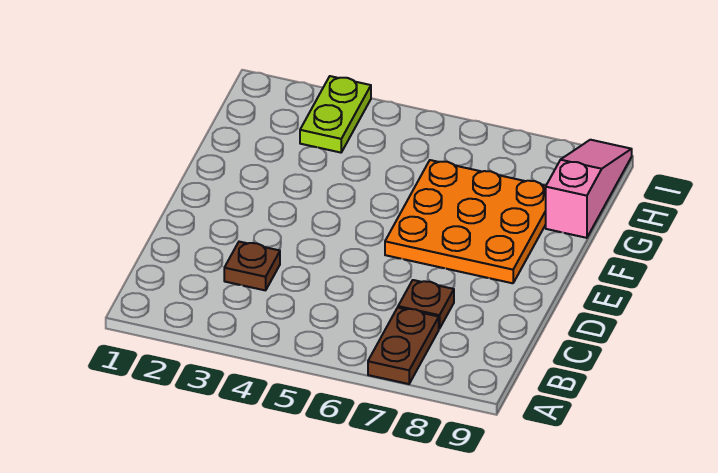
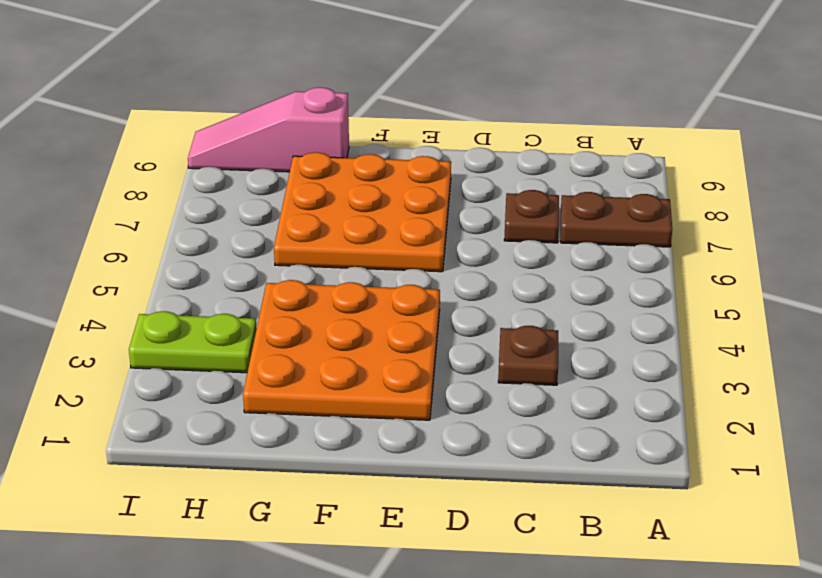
none -> orange plate E2:G4 level 1

